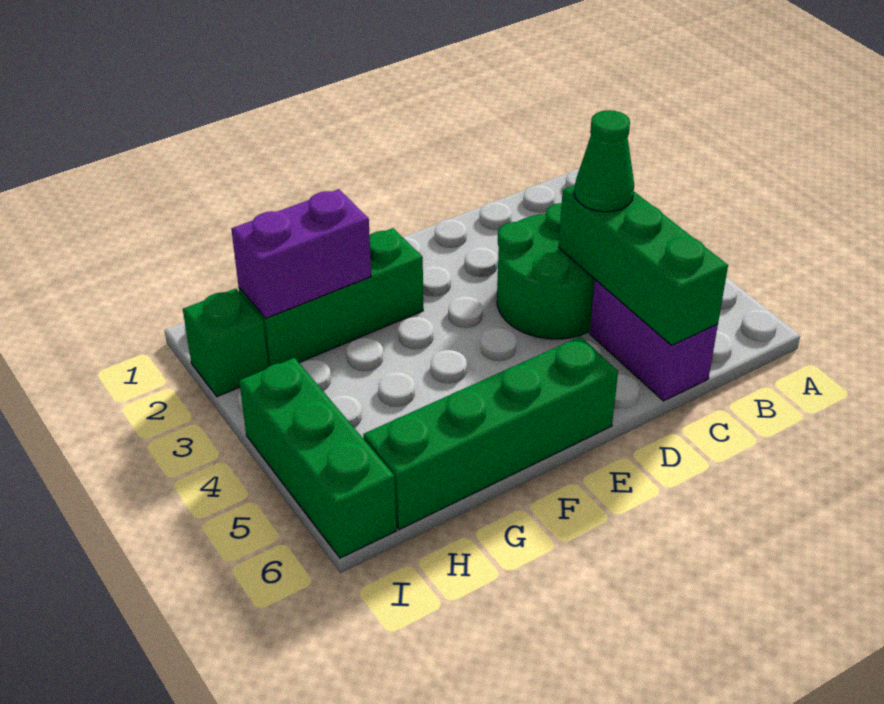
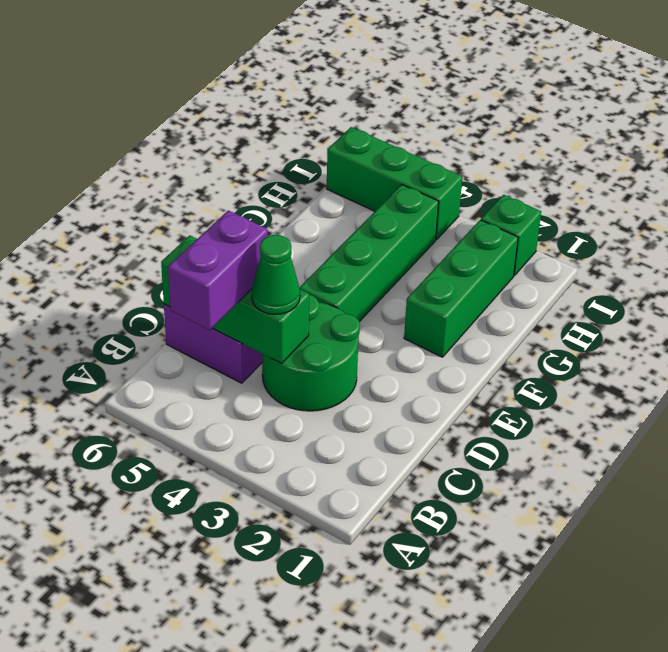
green brick E6:H6 level 1 -> green brick E4:H4 level 1
purple brick G2:H2 level 2 -> purple brick B5:C5 level 3

